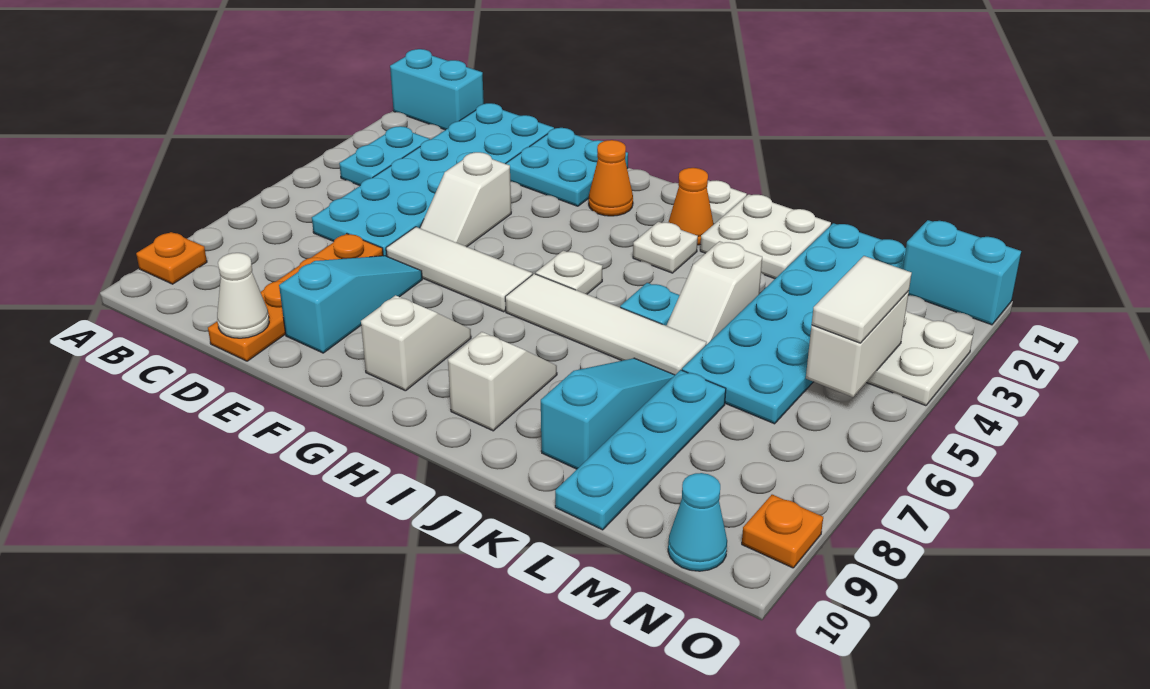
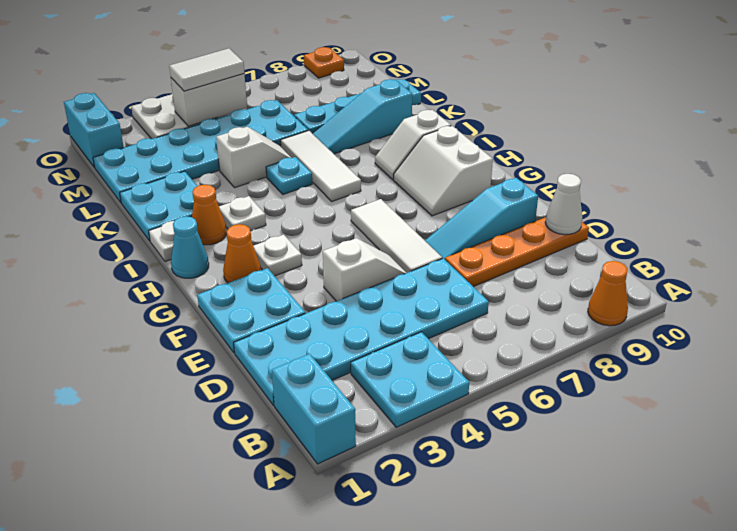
orange plate A9 level 1 -> orange cone A9 level 1
cyan plate B3:B4 level 1 -> cyan plate A3:B4 level 1
white slope G8:G9 level 1 top 9 -> white slope G8:H9 level 1 top 9
white plate H5 level 1 -> white plate G3 level 1
white tile H6:K6 level 1 -> white tile I6:K6 level 1
white plate J1:K2 level 1 -> cyan plate J1:K2 level 1
cyan cone N10 level 1 -> cyan cone H1 level 1

